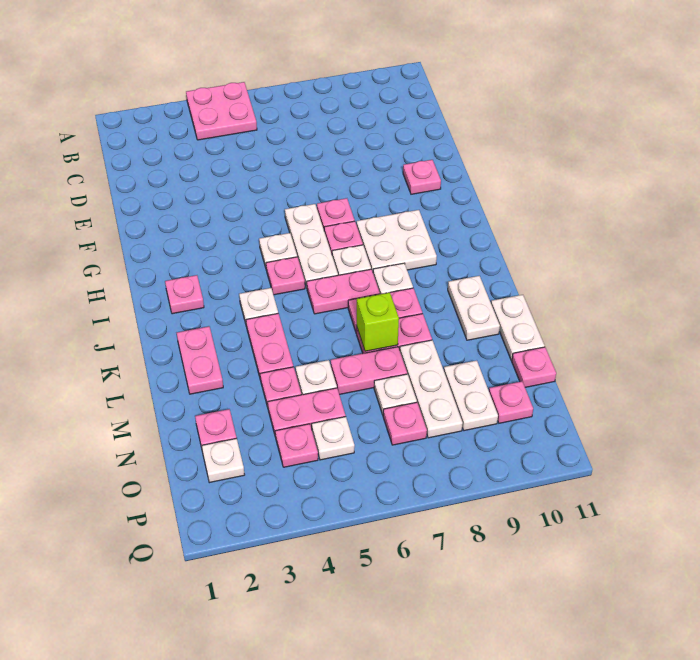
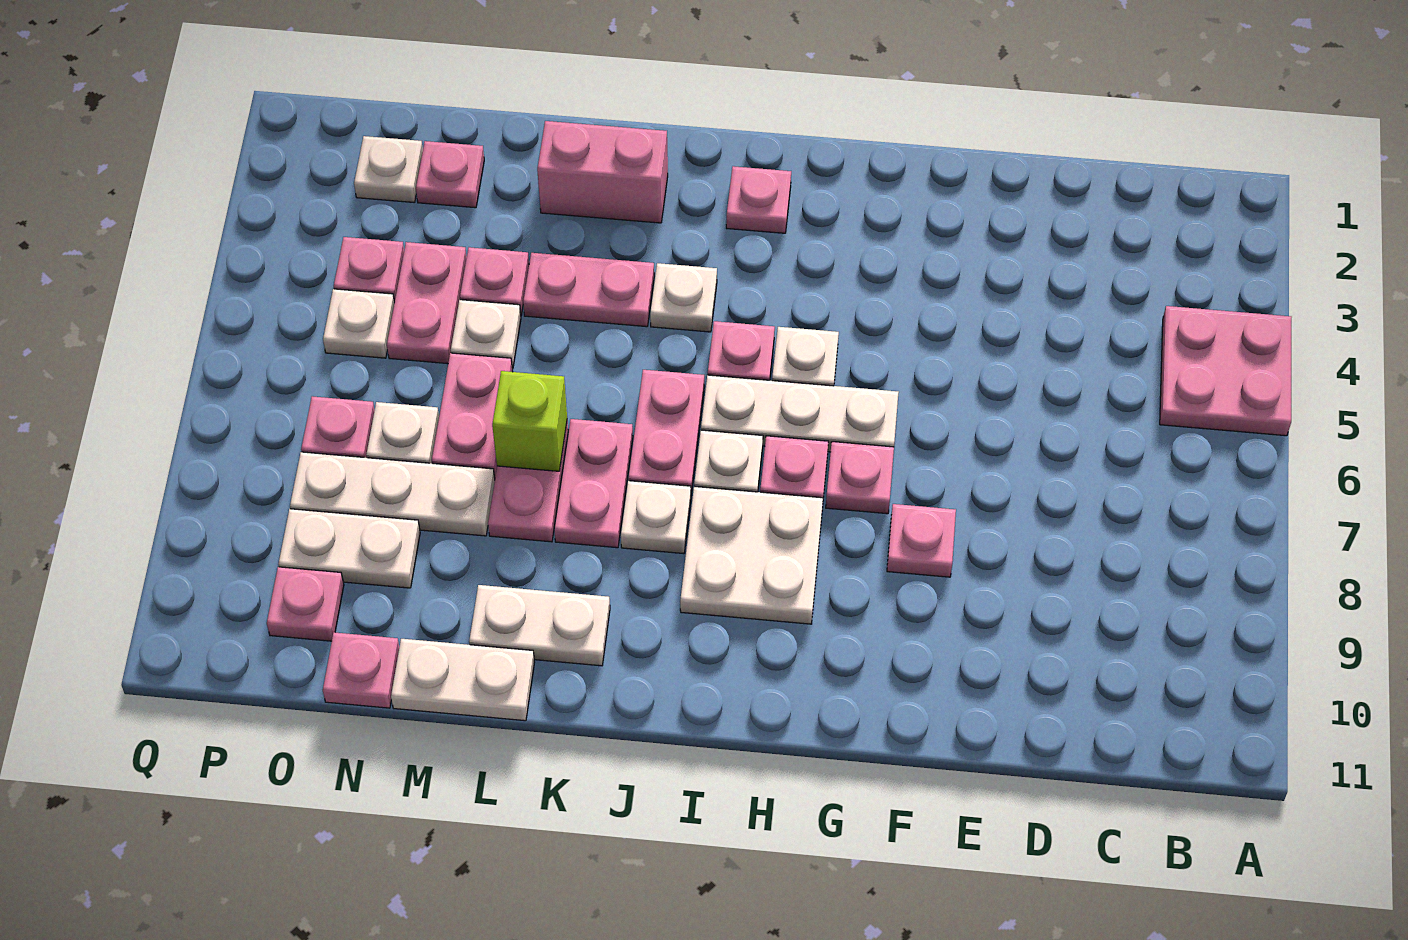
pink plate F10 level 1 -> pink plate F8 level 1
pink plate K2:L2 level 1 -> pink brick K2:L2 level 1

